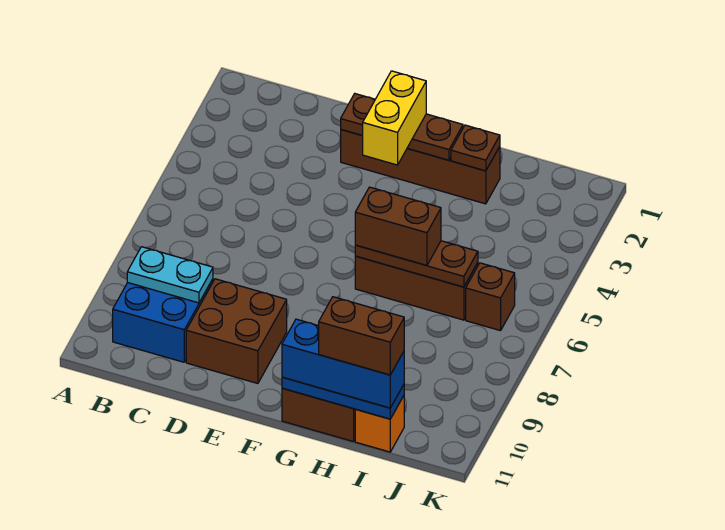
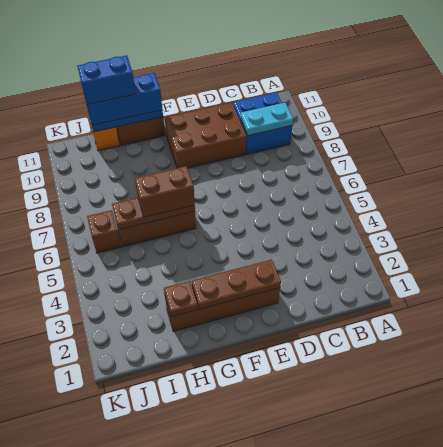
brown brick D9:E10 level 1 -> brown brick D9:F10 level 1
yellow brick F2:F3 level 3 -> none
brown brick H11:I11 level 4 -> blue brick H11:I11 level 4

